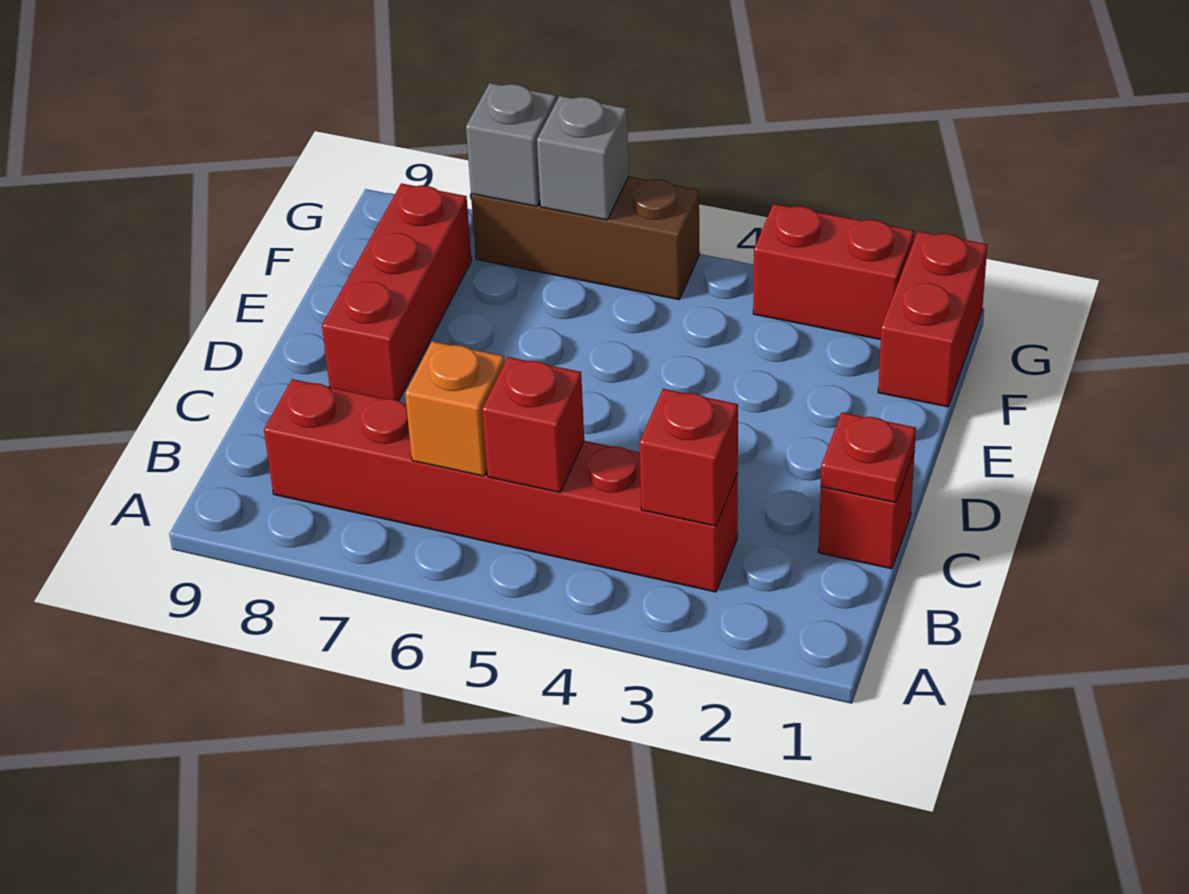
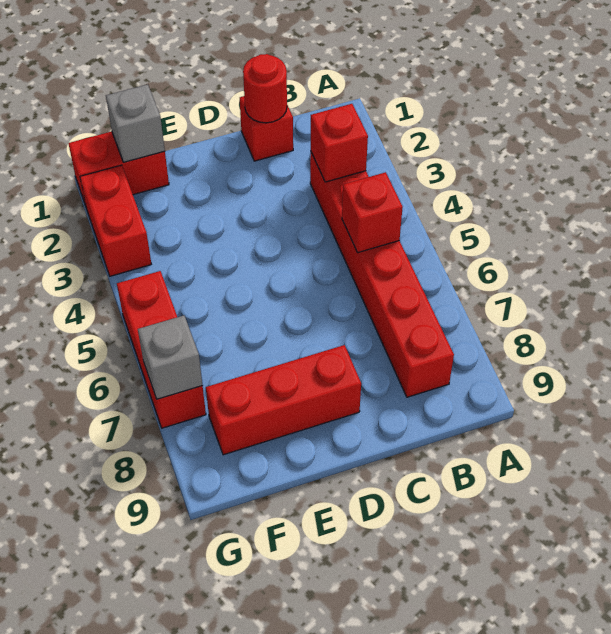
orange brick B6 level 2 -> none
red plate C1 level 2 -> red round brick C1 level 2
brown brick G5:G7 level 1 -> red brick G5:G7 level 1
grey brick G6 level 2 -> grey brick F1 level 2

